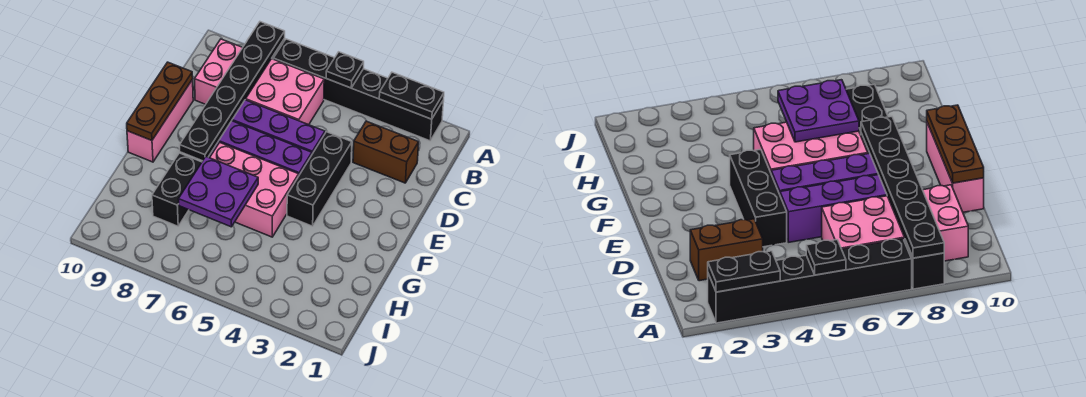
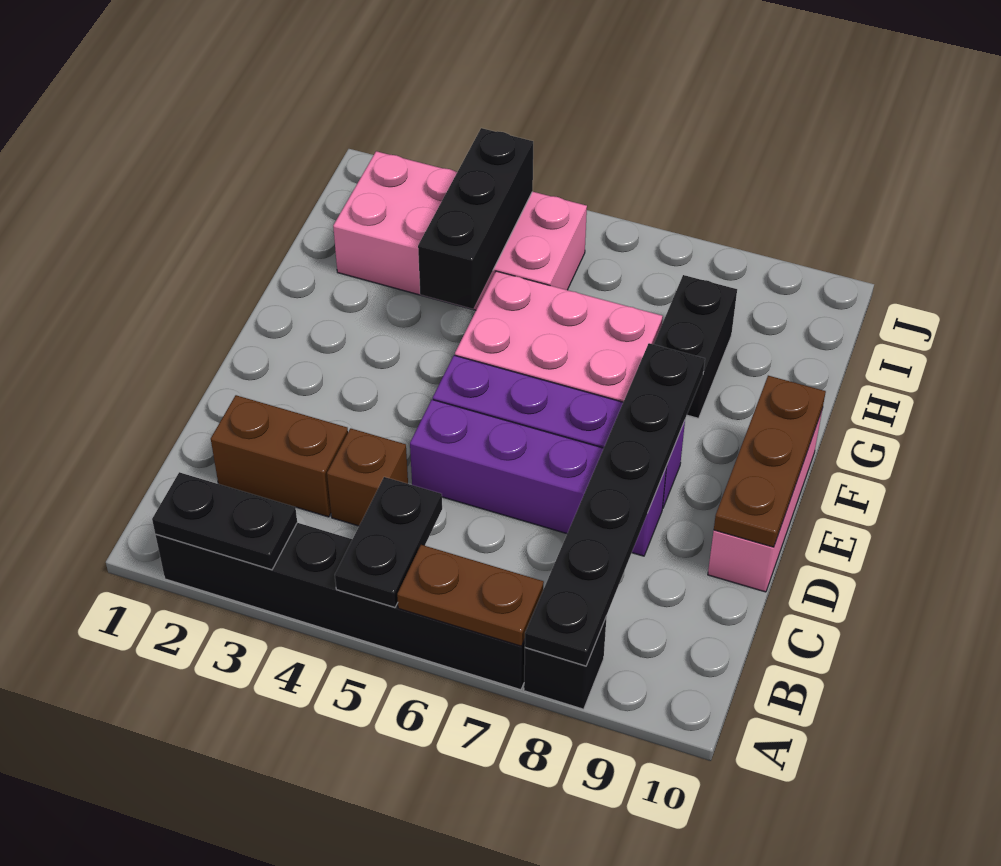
black plate A5 level 2 -> black plate A5:B5 level 2
none -> brown plate A6:A7 level 2
pink brick B6:C9 level 1 -> pink brick H2:I5 level 1
none -> brown brick C4 level 1
black brick D4:F4 level 1 -> black brick G4:I4 level 2
purple plate G6:H7 level 2 -> none

